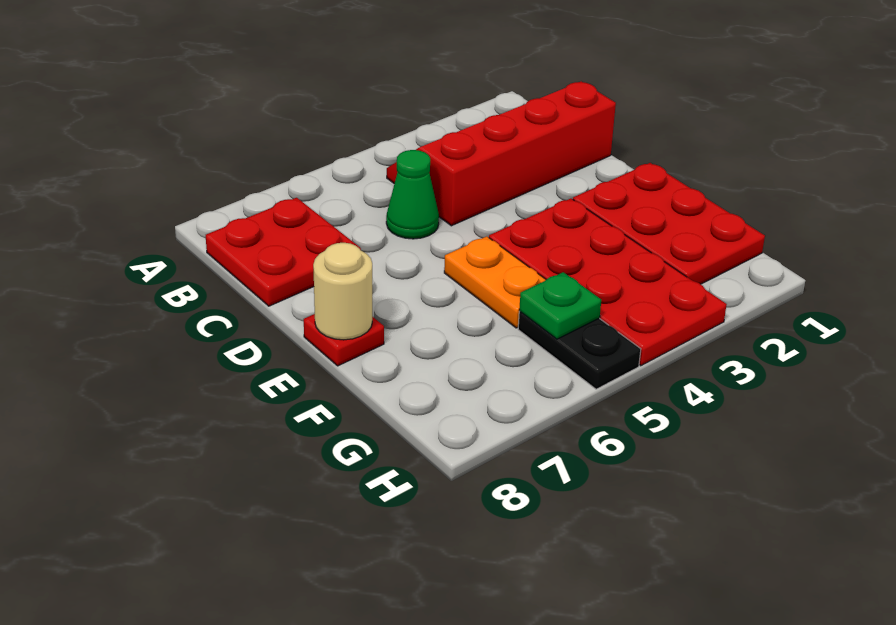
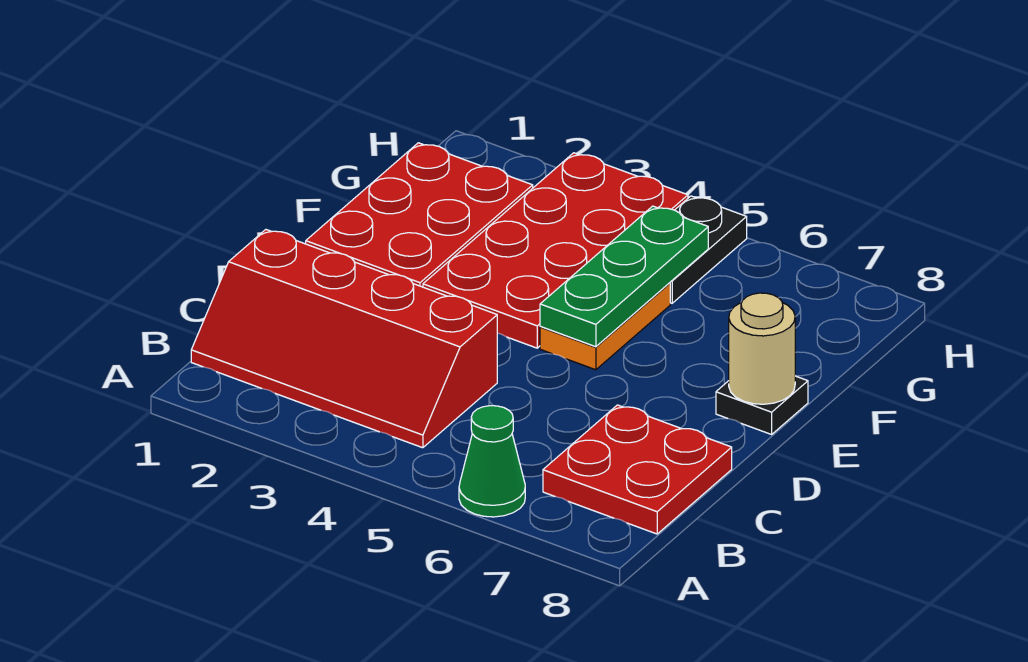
green cone C5 level 1 -> green cone A6 level 1
red plate E8 level 1 -> black plate E8 level 1
green plate G5 level 2 -> green plate E5:G5 level 2

